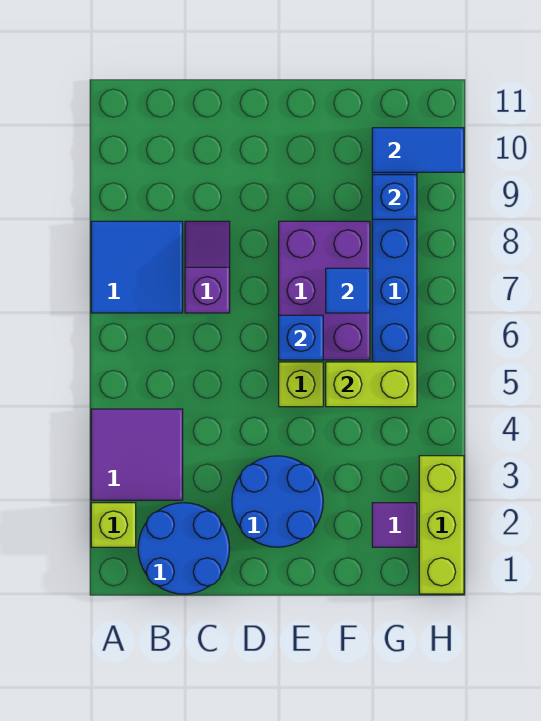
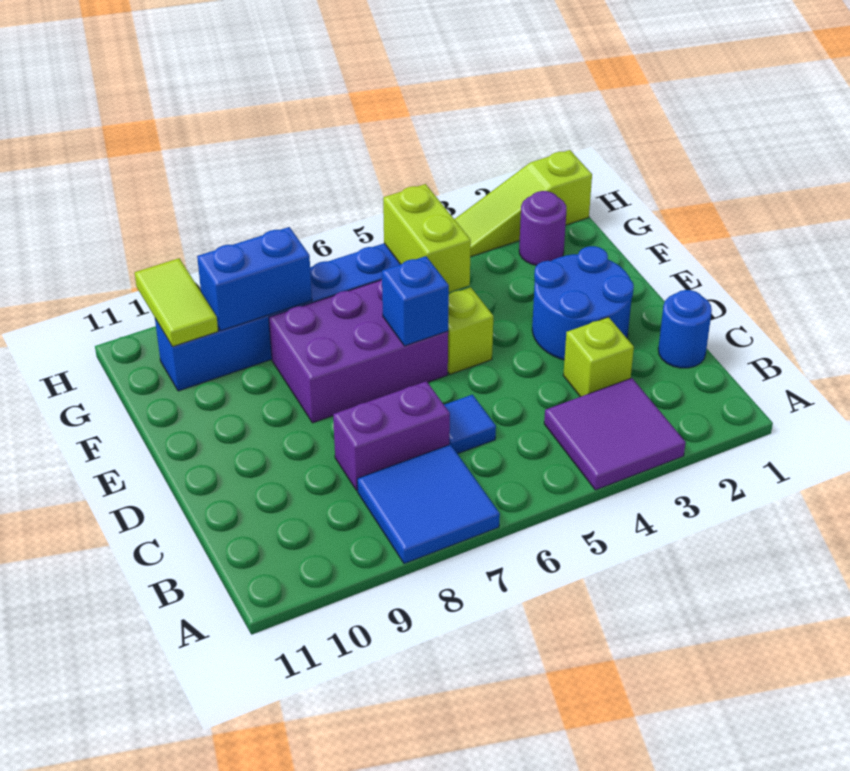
lime brick A2 level 1 -> lime brick C3 level 1
blue round brick B1:C2 level 1 -> blue round brick C1 level 1
purple slope C7:C8 level 1 top 7 -> purple brick C7:C8 level 1
blue tile F7 level 2 -> blue tile C6 level 1
purple tile G2 level 1 -> purple round brick G2 level 1
blue brick G9 level 2 -> blue brick G8:G9 level 2
blue tile G10:H10 level 2 -> lime tile G10:H10 level 2
lime brick H1:H3 level 1 -> lime slope H1:H3 level 1 top 1

